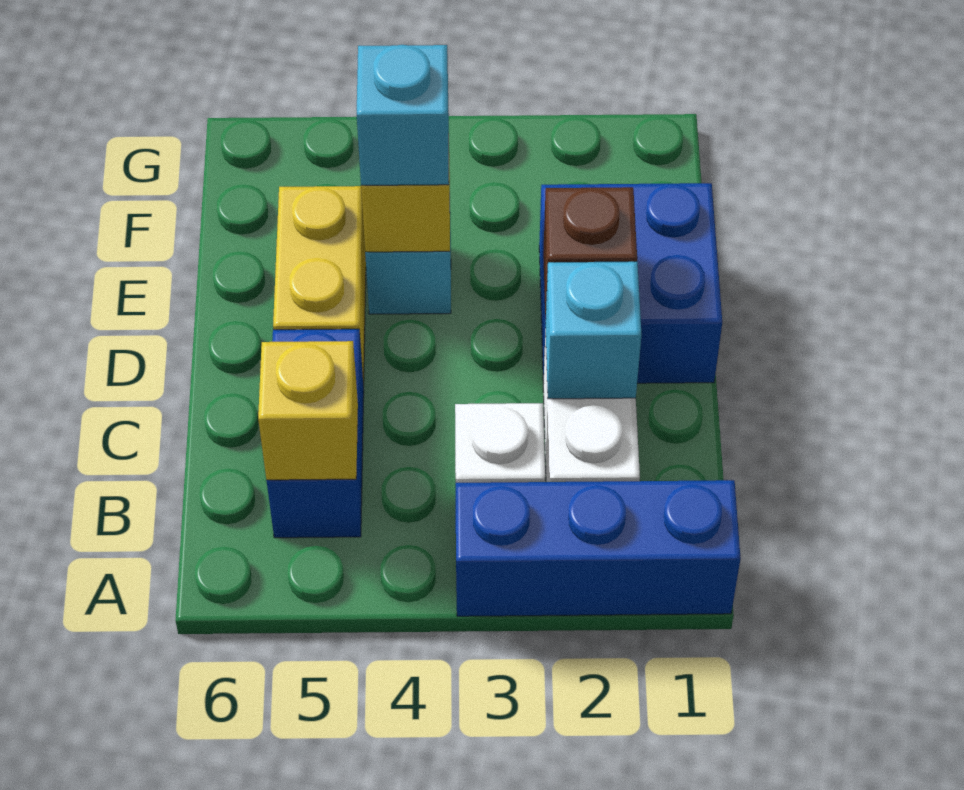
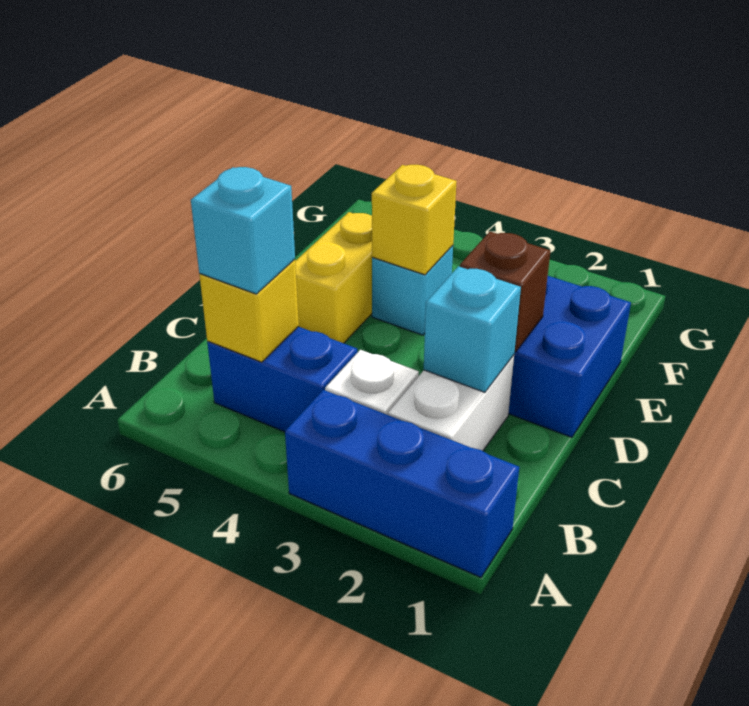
blue brick B5:C5 level 1 -> blue brick B4:B5 level 1
cyan brick E4 level 3 -> cyan brick B5 level 3

